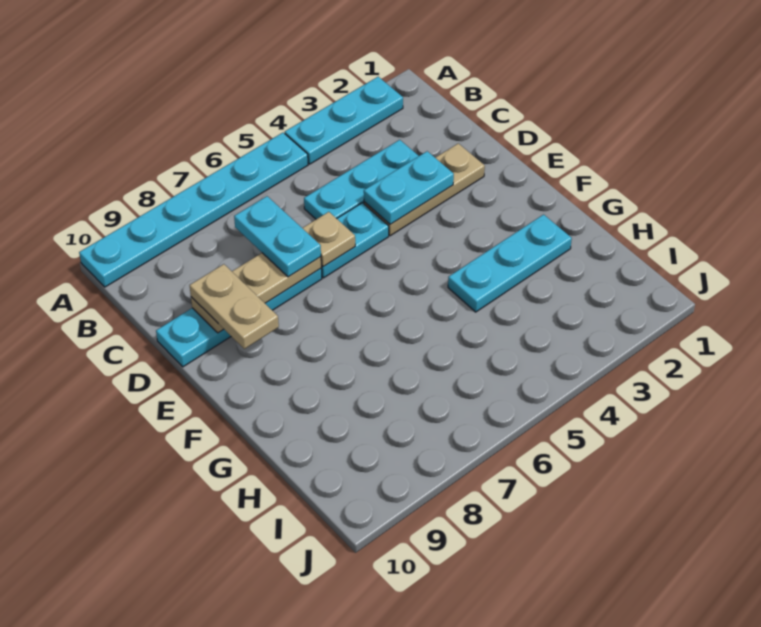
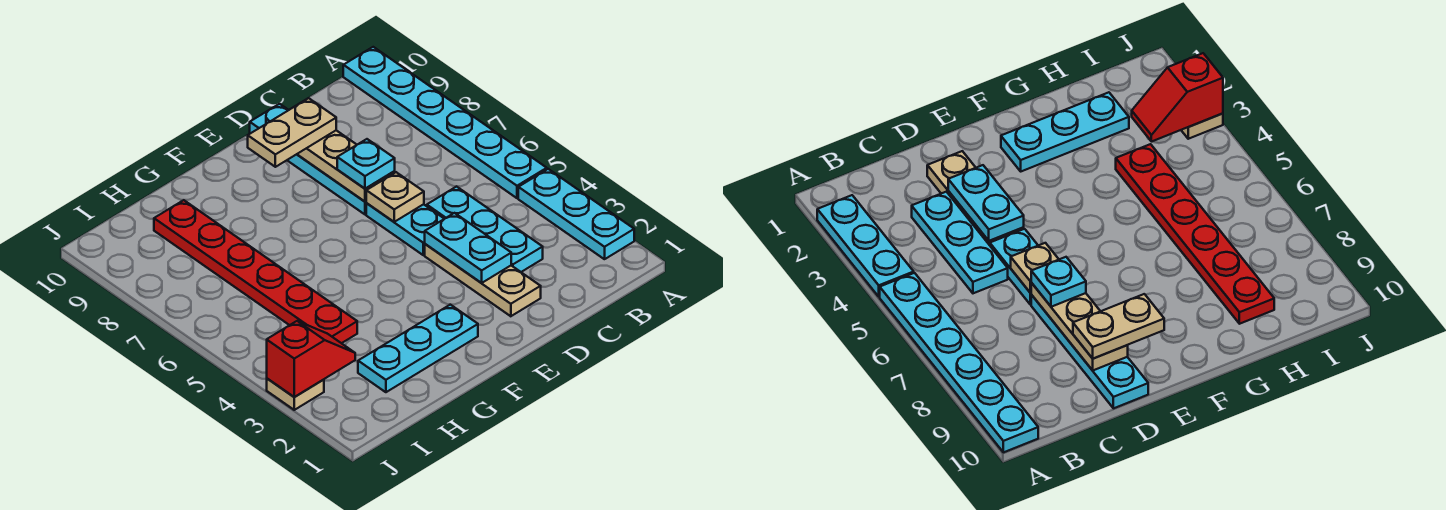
cyan plate C7:D7 level 3 -> cyan plate D7 level 3
cyan plate G2:G4 level 1 -> cyan plate F2:H2 level 1
none -> red plate H4:H9 level 1
none -> red slope I3:J3 level 2 top J
none -> tan plate J3 level 1

